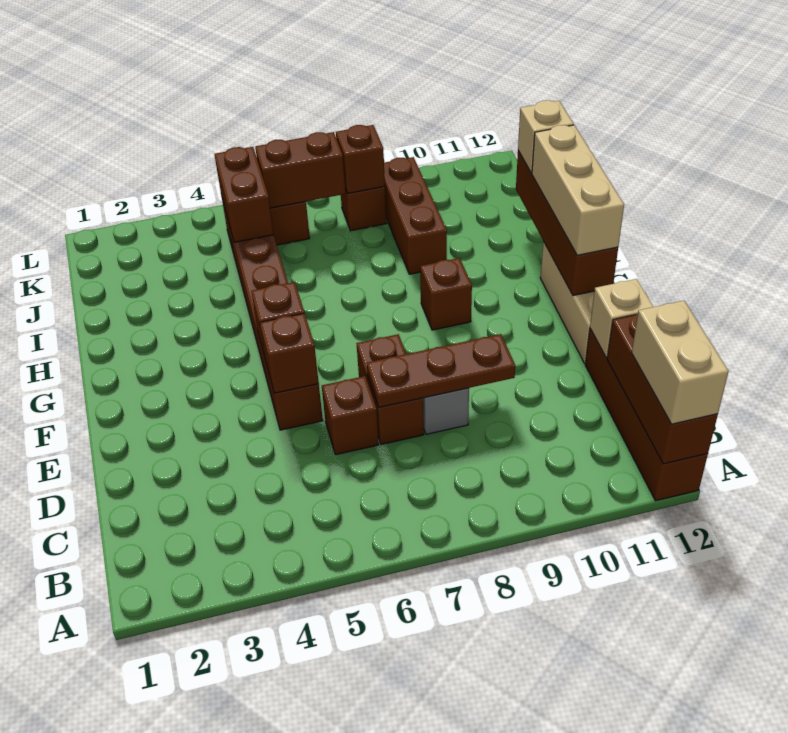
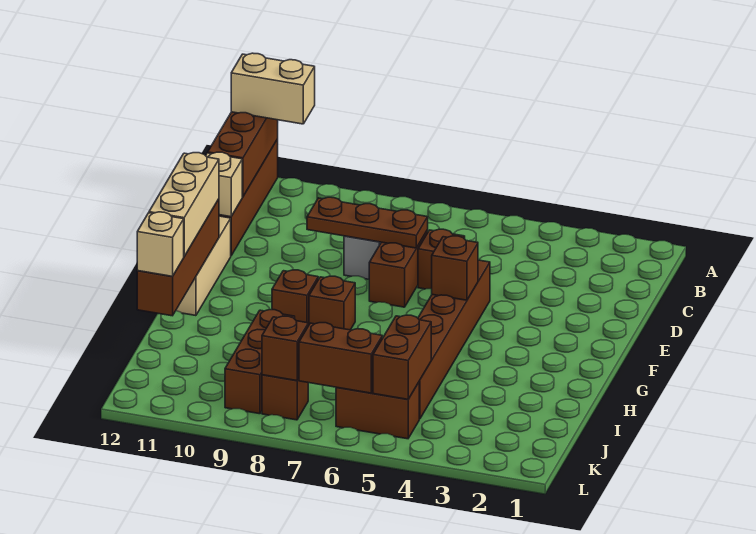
tan brick A12:B12 level 3 -> tan brick A11:A12 level 3
brown brick E5 level 2 -> brown brick G8 level 1

